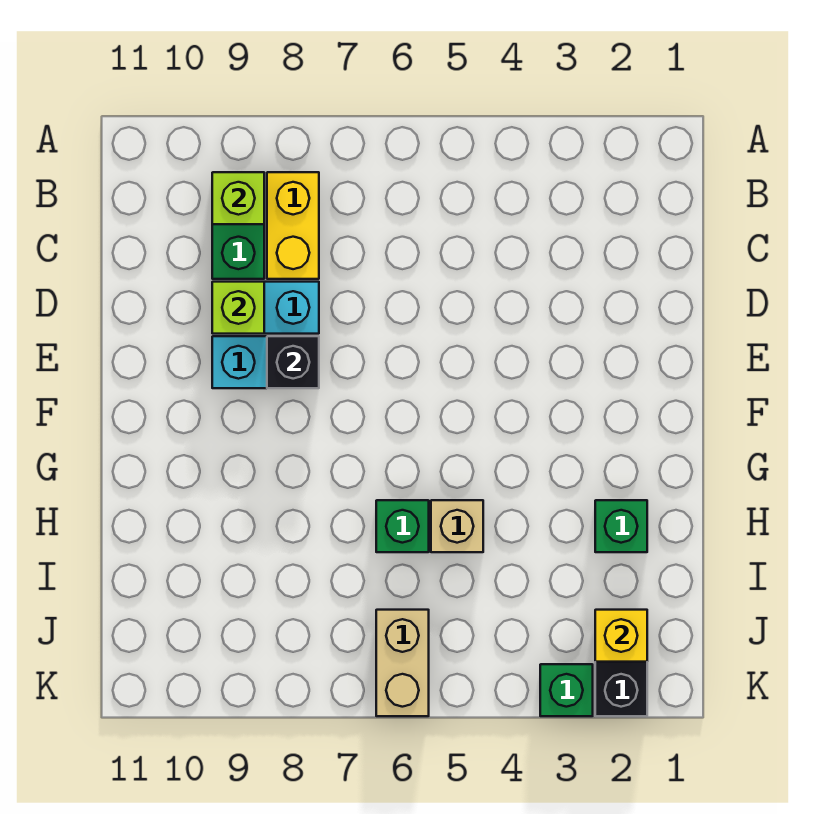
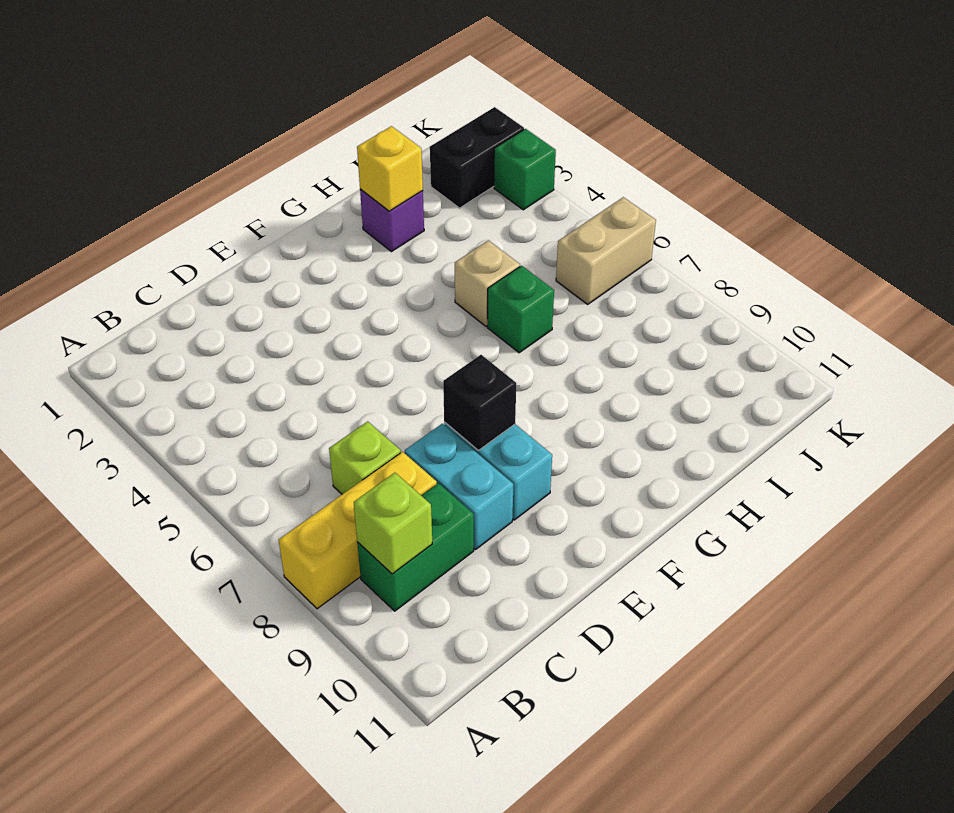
yellow brick B8:C8 level 1 -> yellow brick A8:C8 level 1
lime brick D9 level 2 -> lime brick C7 level 1
green brick H2 level 1 -> purple brick H2 level 1
yellow brick J2 level 2 -> yellow brick H2 level 2

